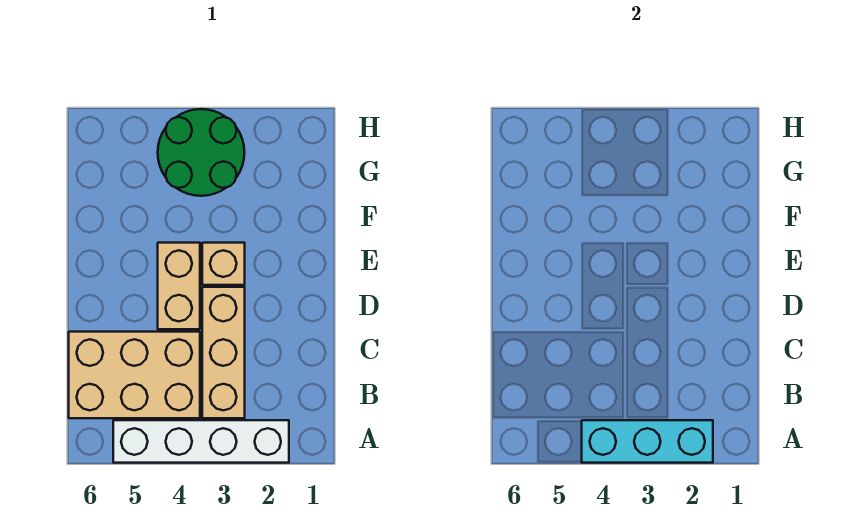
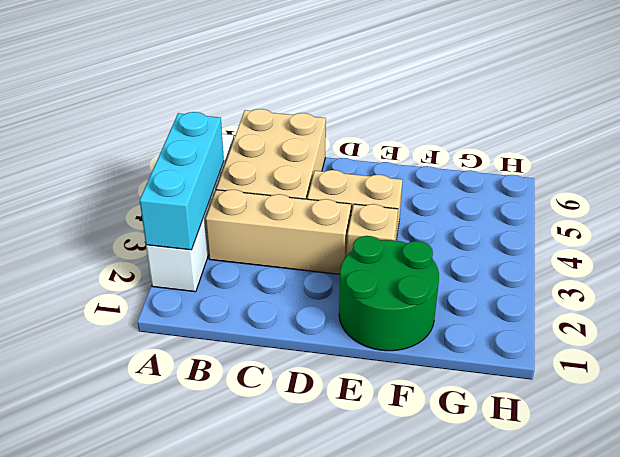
green round brick G3:H4 level 1 -> green round brick E1:F2 level 1

